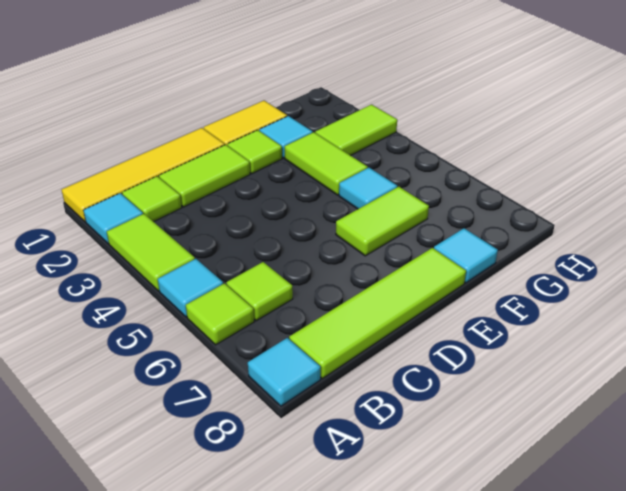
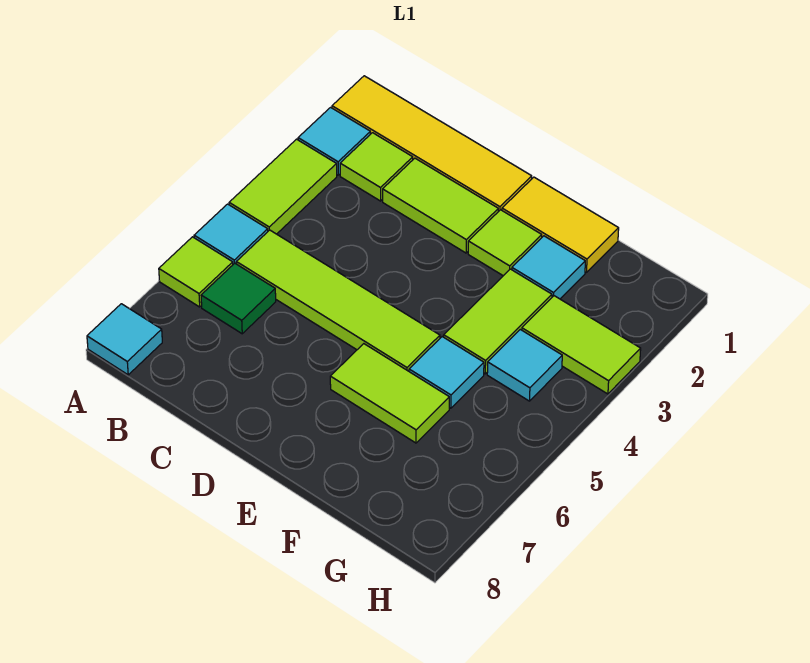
lime tile B6 level 1 -> green tile B6 level 1
lime tile B8:E8 level 1 -> lime tile B5:E5 level 1
cyan tile F8 level 1 -> cyan tile G4 level 1

